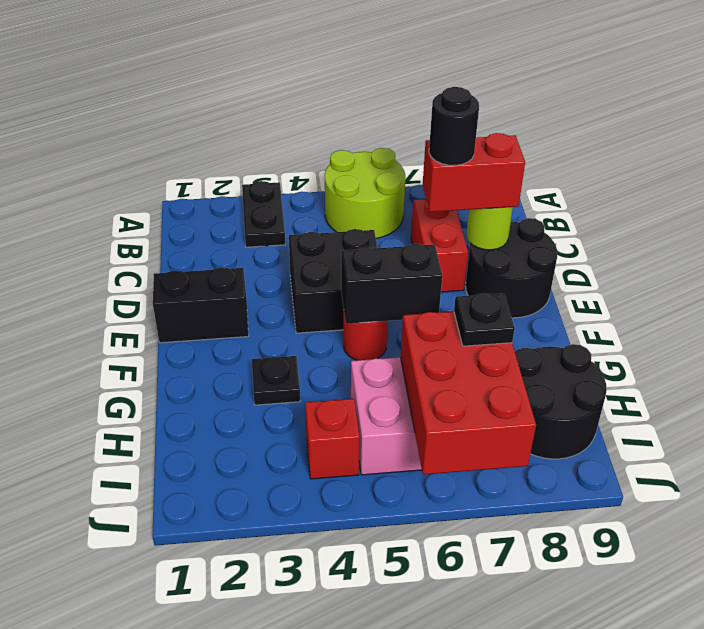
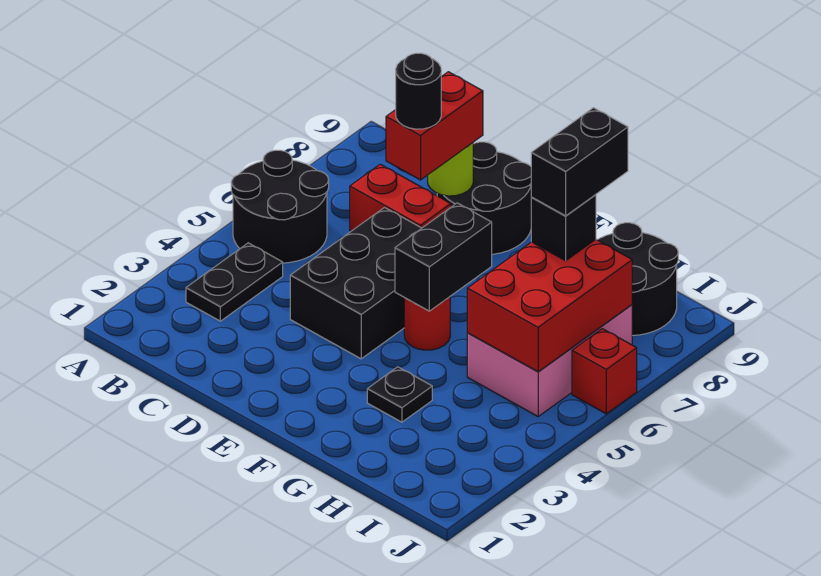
black plate A3:B3 level 1 -> black plate B3:B4 level 1
lime round brick A5:B6 level 1 -> black round brick A5:B6 level 1
black brick D4:E5 level 1 -> black brick D4:E6 level 1
black brick E1:E2 level 1 -> black brick H7:H8 level 4
red brick H6:J7 level 2 -> red brick H5:I7 level 2
black plate H7 level 3 -> black brick H7 level 3
red brick I4 level 1 -> red brick J6 level 1

